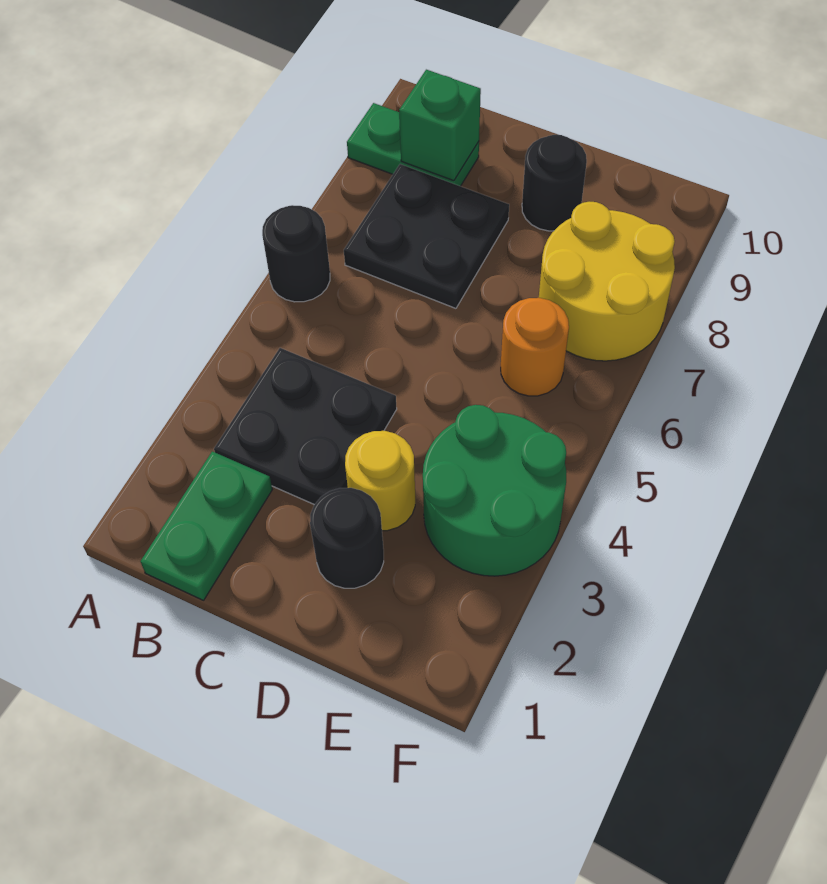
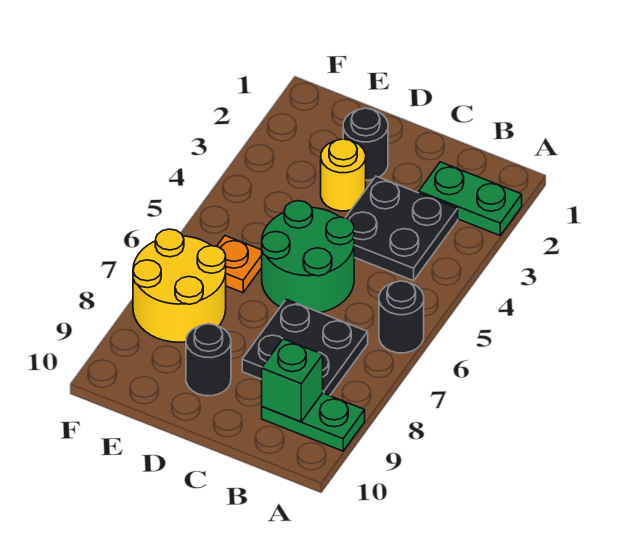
green plate B1:B2 level 1 -> green plate A2:B2 level 1
green round brick E3:F4 level 1 -> green round brick C5:D6 level 1
orange round brick E6 level 1 -> orange plate E6 level 1

